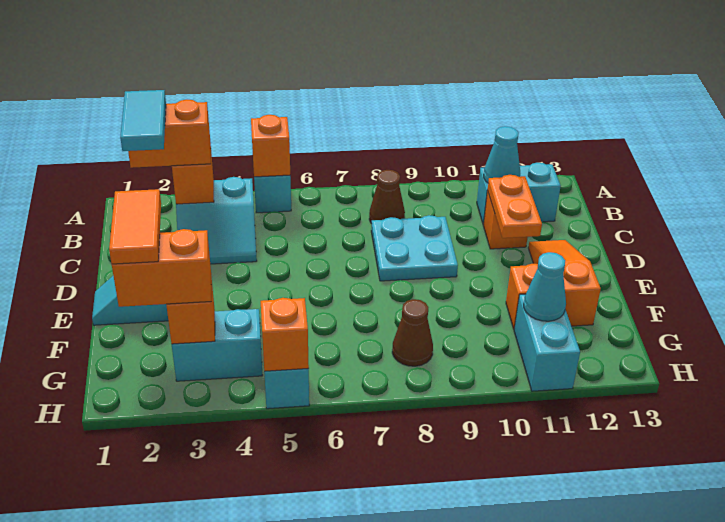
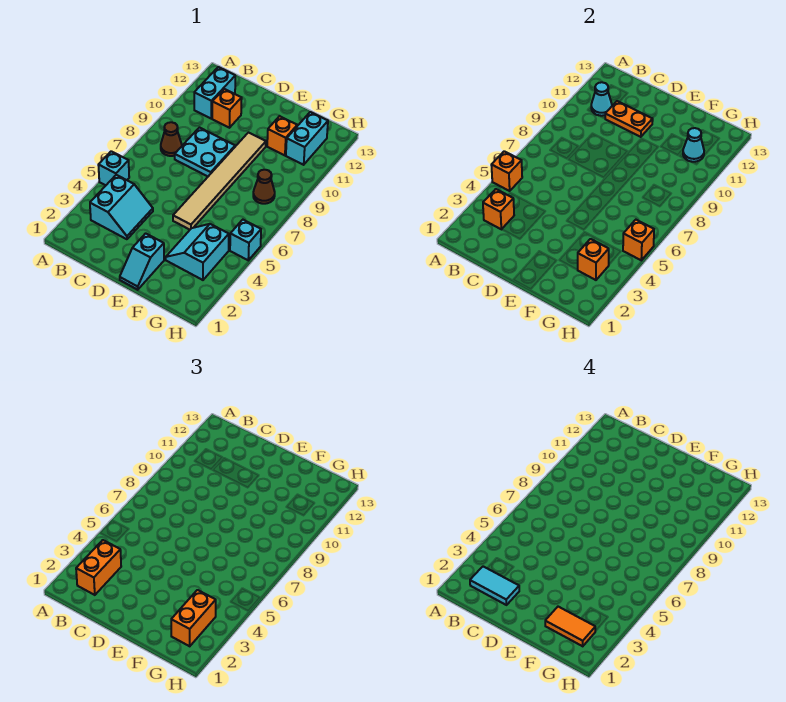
orange slope D12:F12 level 1 top F -> none
none -> tan tile E5:E10 level 1
cyan brick G11:H11 level 1 -> cyan brick G11:G12 level 1

